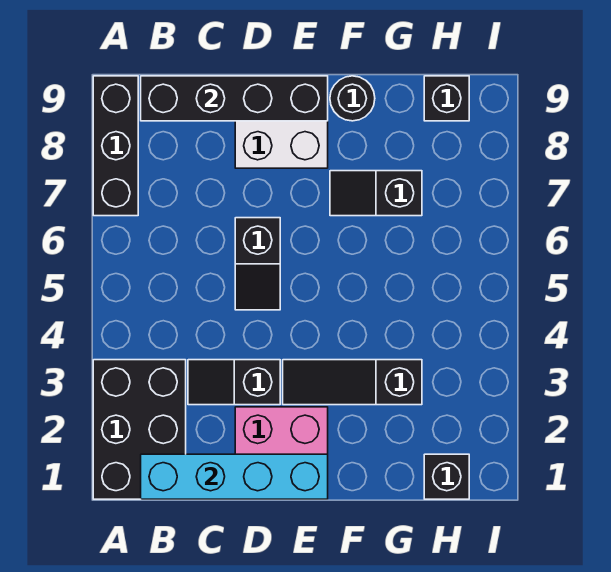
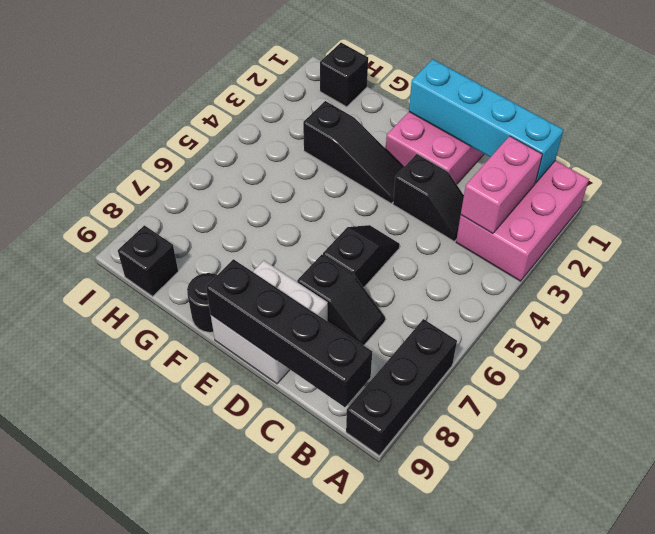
black brick A1:B3 level 1 -> pink brick A1:B3 level 1
none -> pink brick B2:B3 level 2
black slope F7:G7 level 1 top G -> black slope C7:D7 level 1 top D

